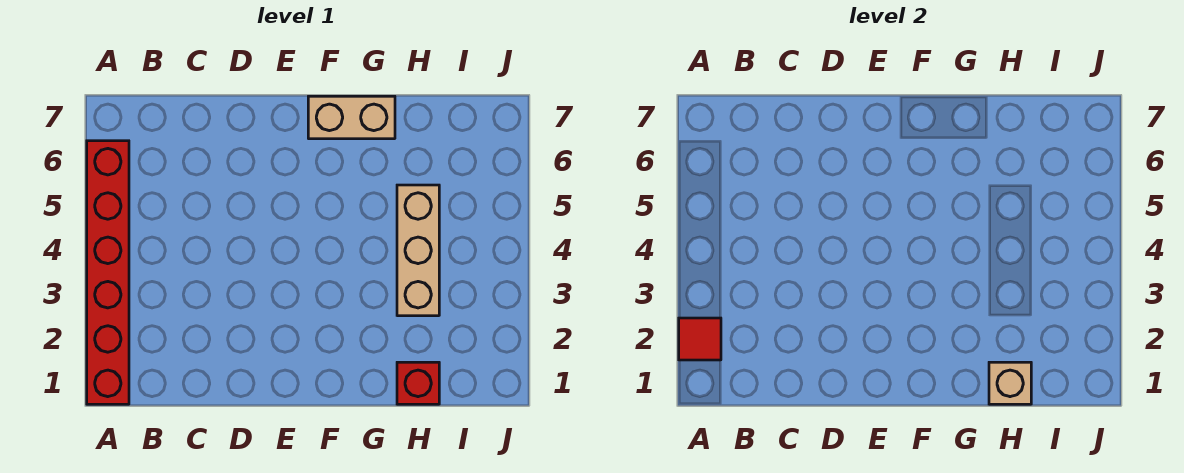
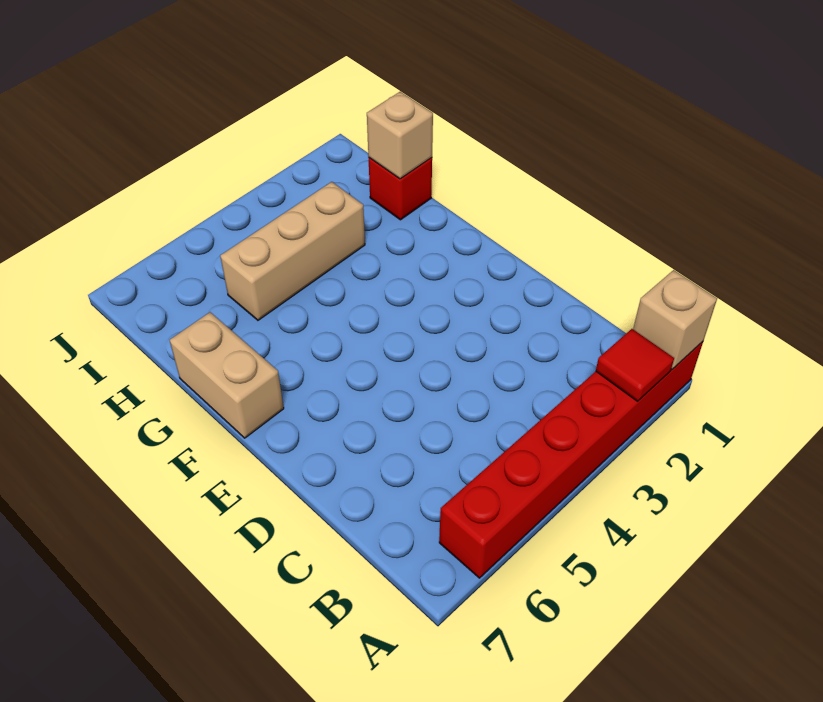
none -> tan brick A1 level 2

